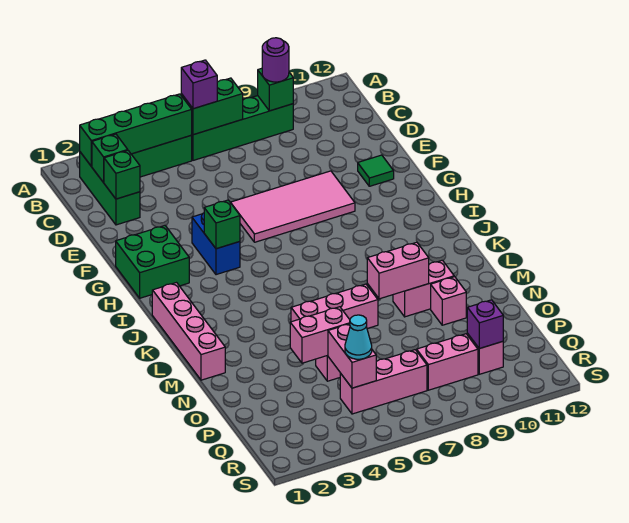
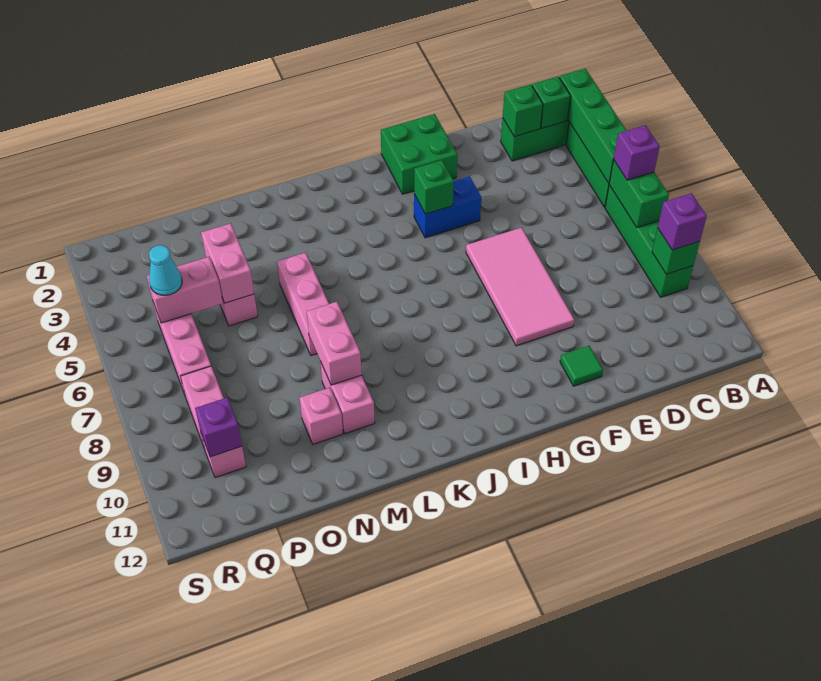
purple round brick B9 level 3 -> purple brick B9 level 3
pink brick J1:M1 level 1 -> none

